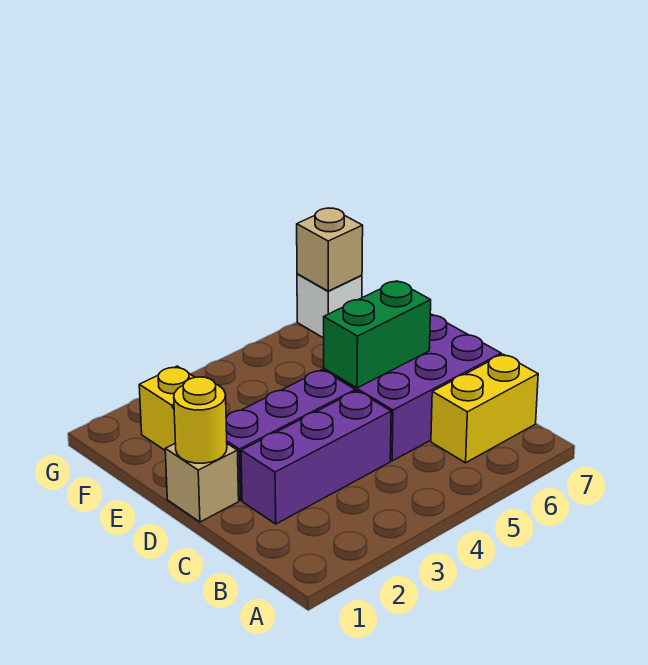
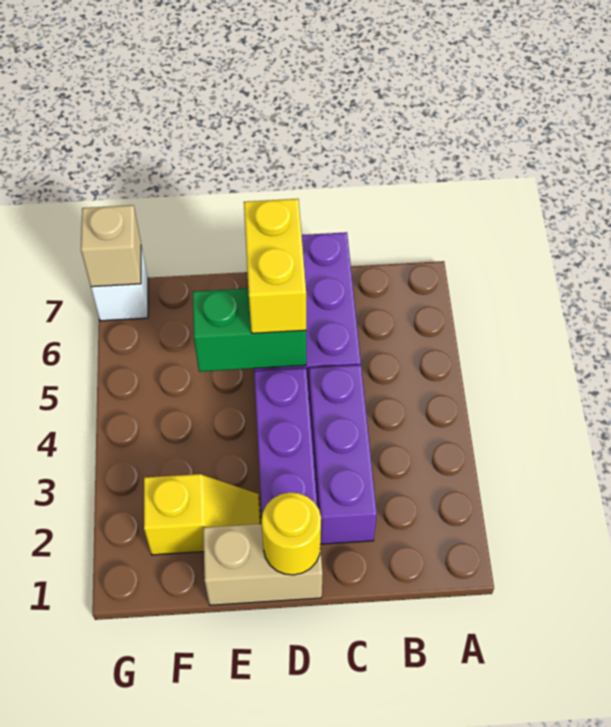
yellow brick B6:B7 level 1 -> yellow brick D5:D6 level 3
tan brick D1 level 1 -> tan brick D1:E1 level 1
green brick D5:D6 level 2 -> green brick D5:E5 level 2

